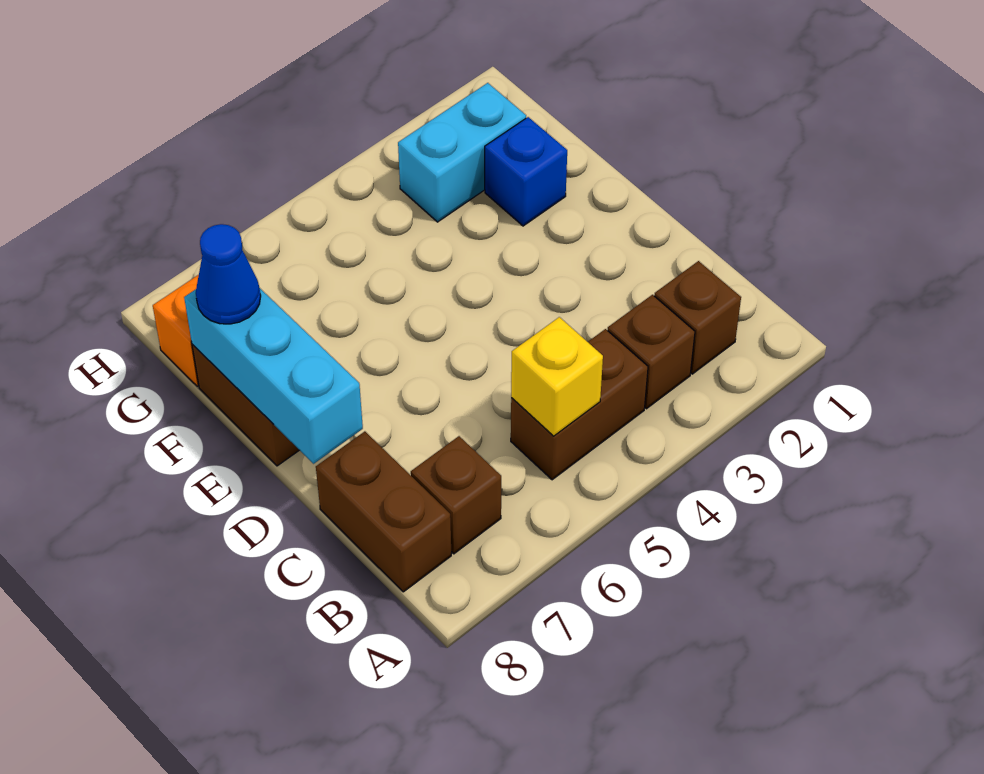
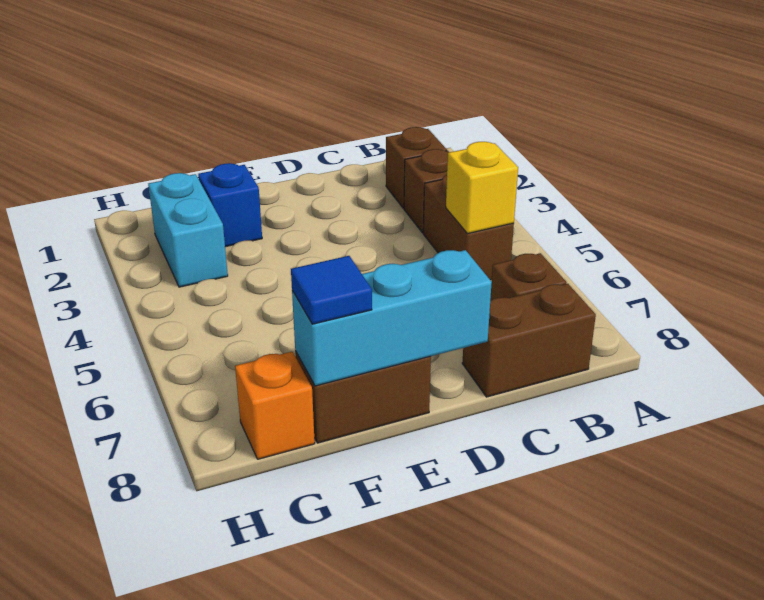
blue cone F8 level 3 -> blue tile F8 level 3

